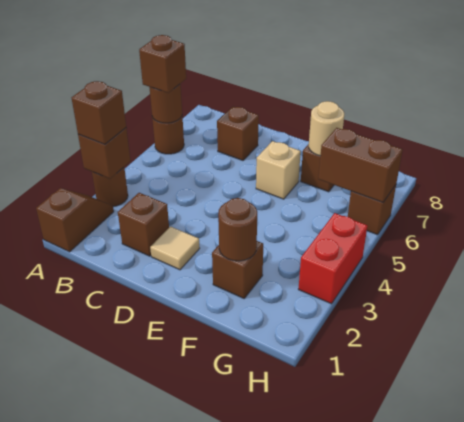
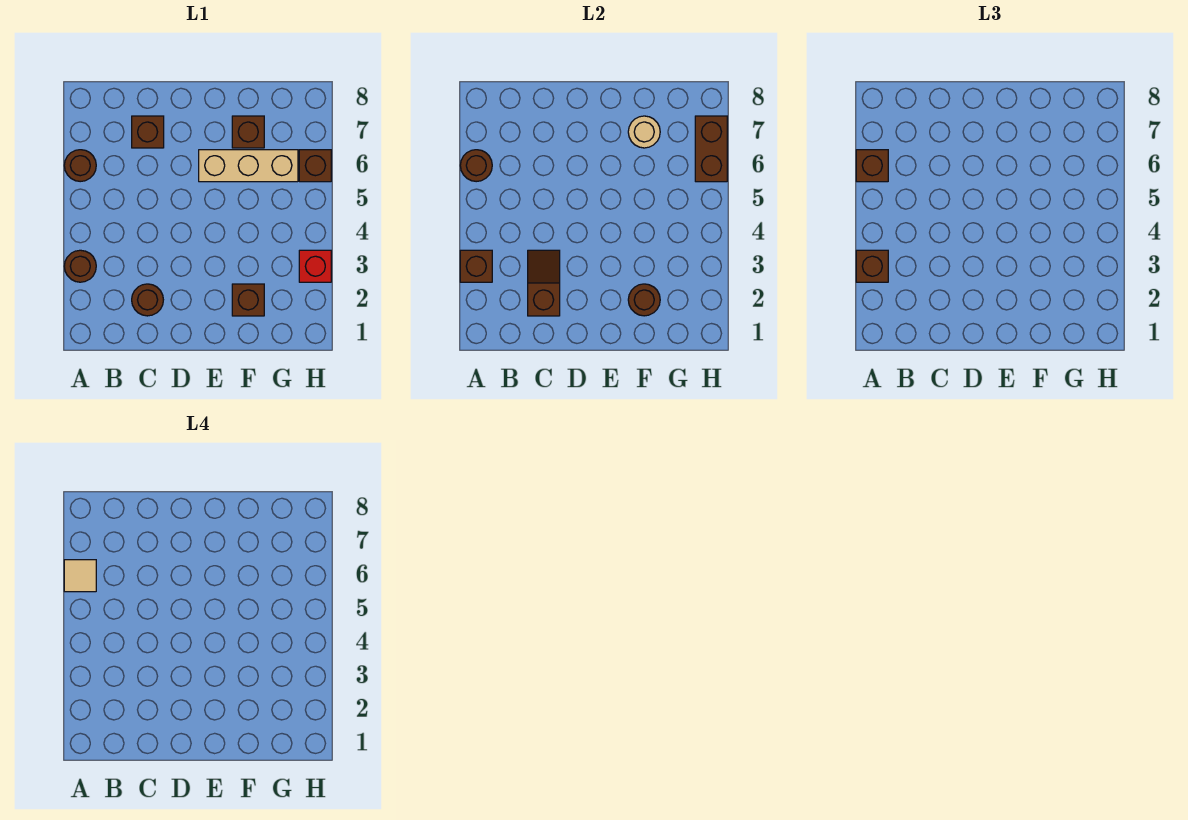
brown slope A1:A2 level 1 top 1 -> brown slope C2:C3 level 2 top 2
brown brick C2 level 1 -> brown round brick C2 level 1
tan tile D2 level 1 -> tan tile A6 level 4
tan brick E6 level 1 -> tan brick E6:G6 level 1
brown brick G6:H6 level 2 -> brown brick H6:H7 level 2
red brick H3:H4 level 1 -> red brick H3 level 1

